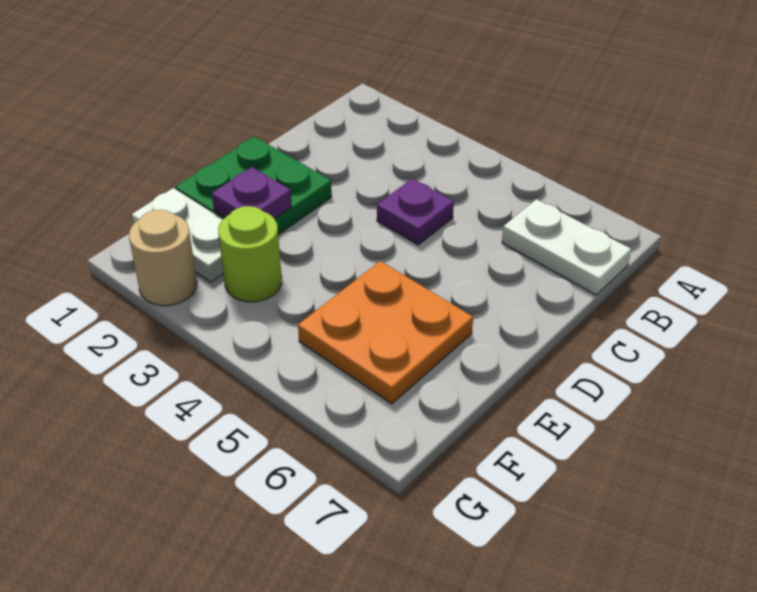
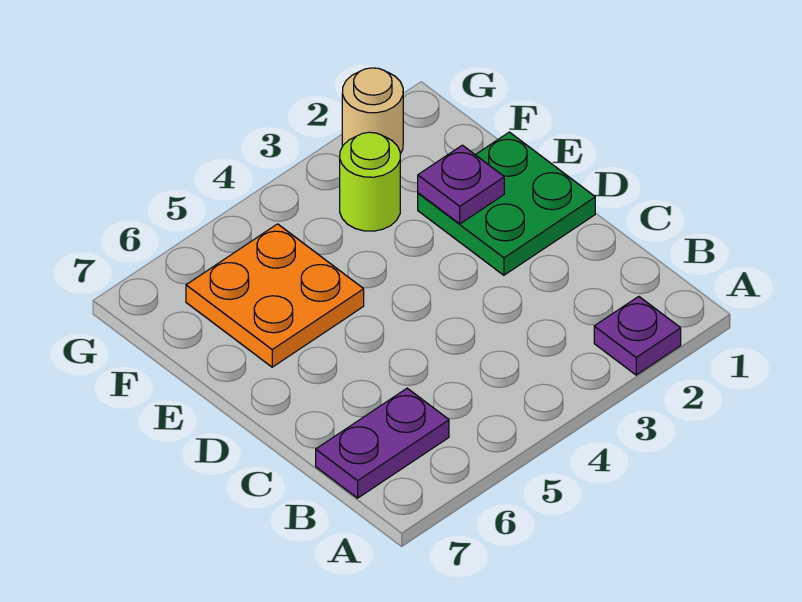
white plate B6:B7 level 1 -> purple plate B6:B7 level 1
purple plate C4 level 1 -> purple plate A2 level 1
white plate F1:F2 level 1 -> none

